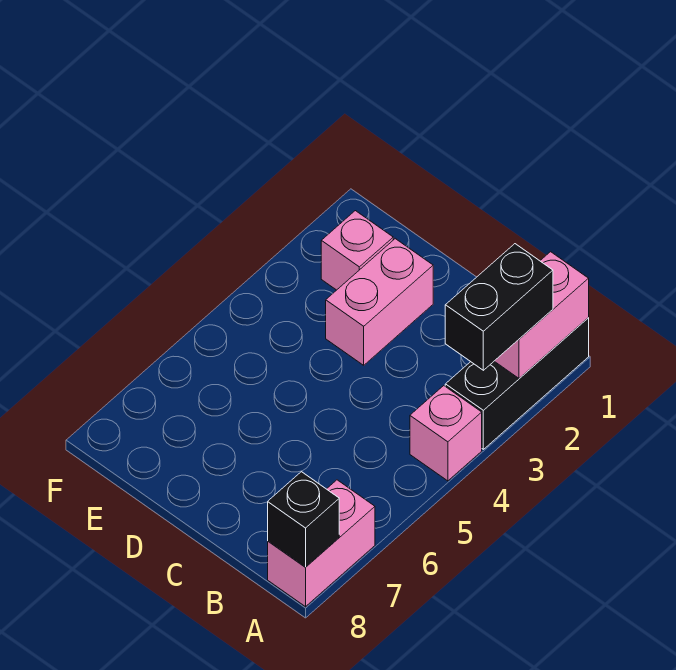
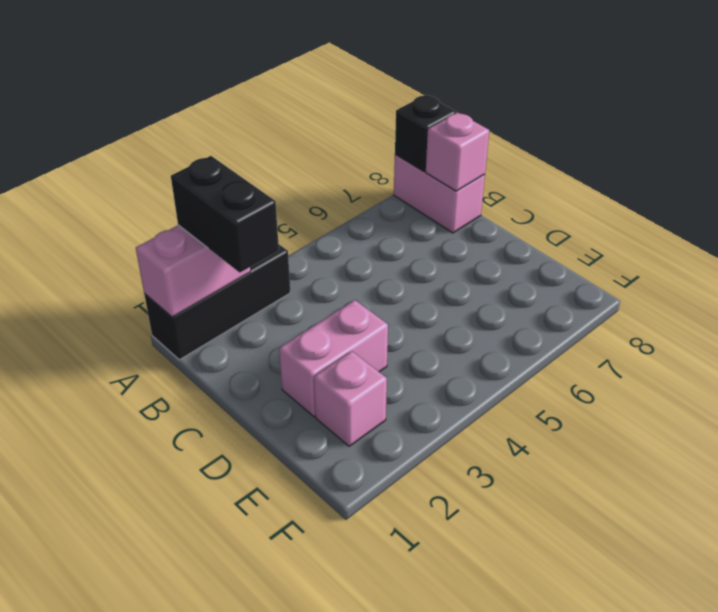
black brick A2:A3 level 3 -> black brick A2:B2 level 3
pink brick A4 level 1 -> pink brick B8 level 2
pink brick A7:A8 level 1 -> pink brick A8:B8 level 1

